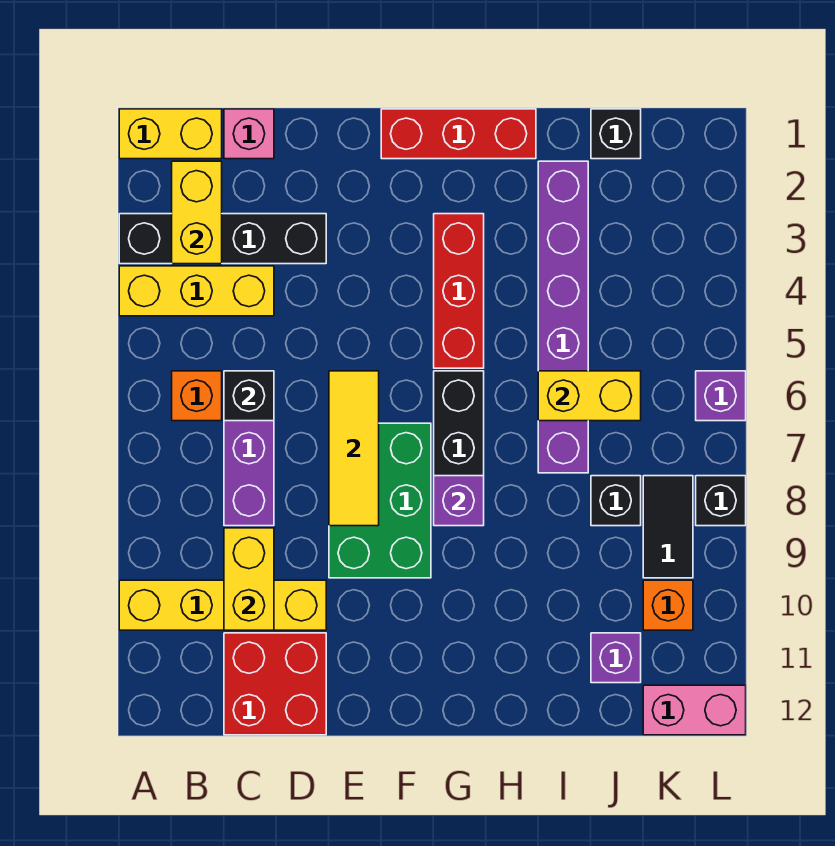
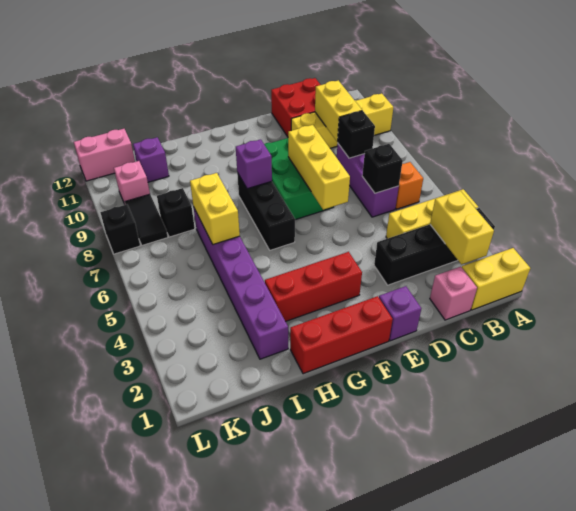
yellow tile E6:E8 level 2 -> yellow brick E6:E8 level 2
red brick G3:G5 level 1 -> red brick F3:H3 level 1
yellow brick I6:J6 level 2 -> yellow brick I6:I7 level 2
black brick J1 level 1 -> black brick C8 level 2
orange brick K10 level 1 -> pink brick K10 level 1
purple brick L6 level 1 -> purple brick E1 level 1

